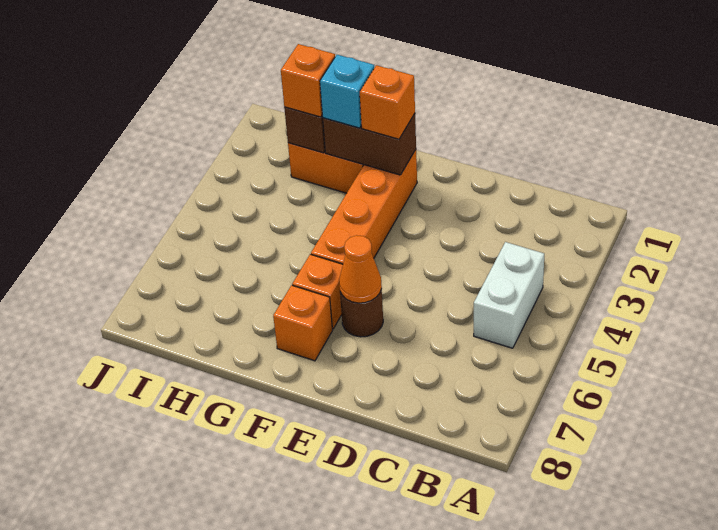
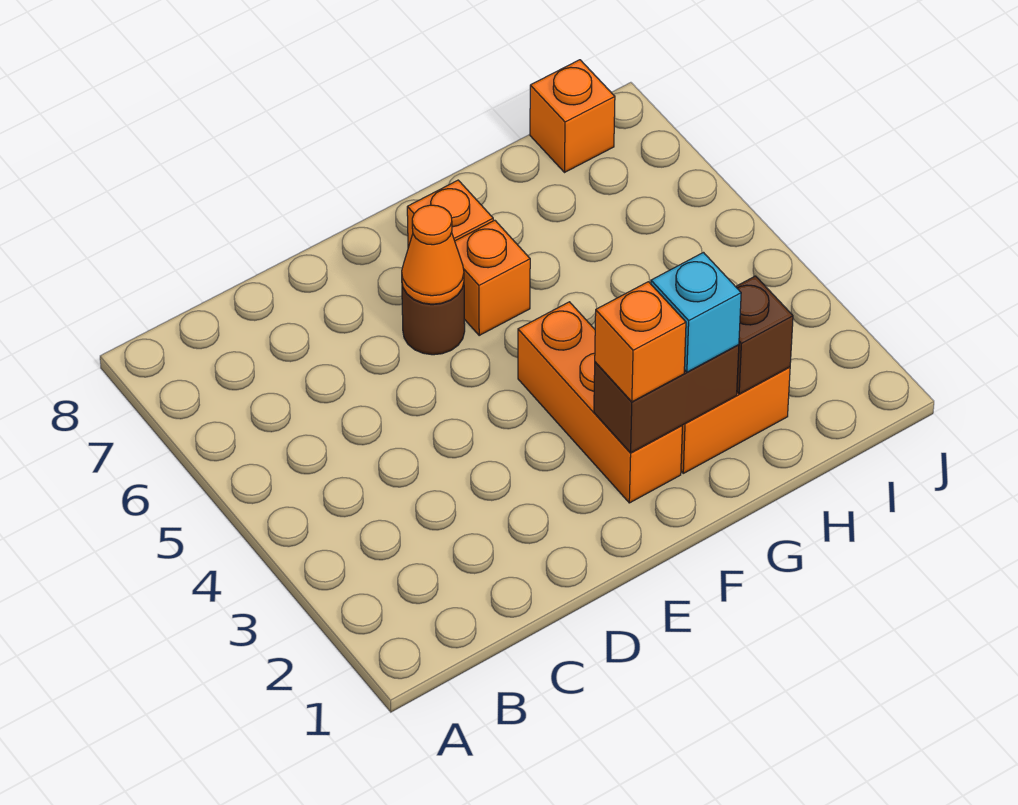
white brick B4:B5 level 1 -> none
orange brick F2:F5 level 1 -> orange brick F2:F4 level 1
orange brick H2 level 3 -> orange brick I8 level 1

